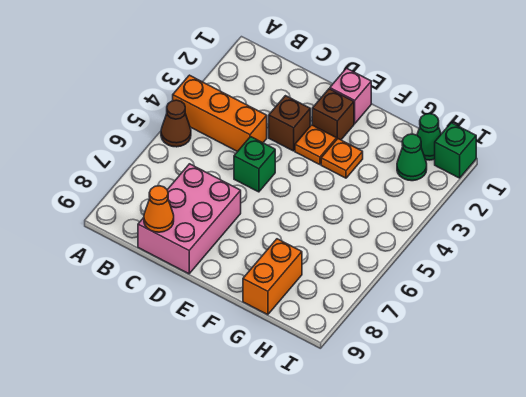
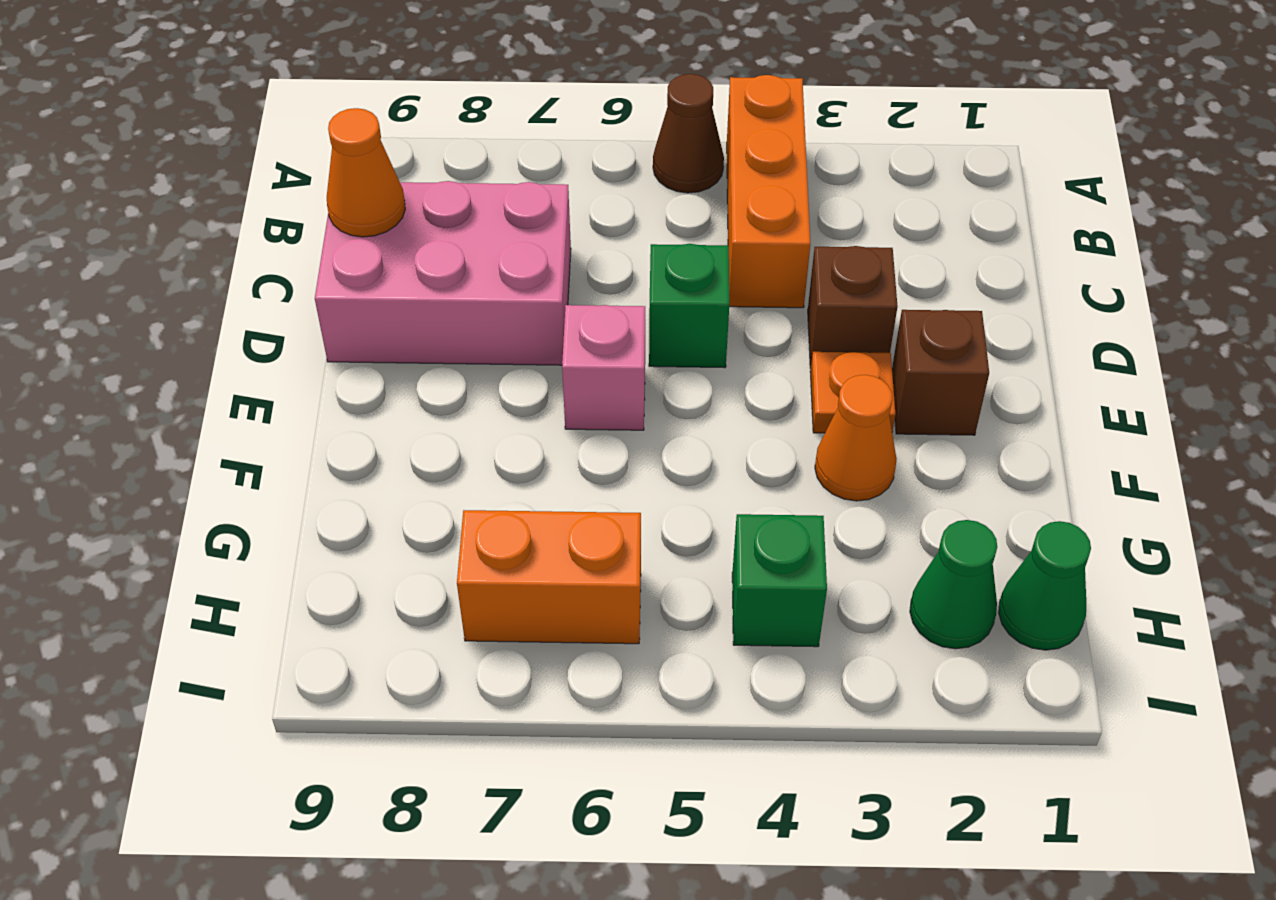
pink brick E1 level 1 -> pink brick E6 level 1
orange plate F3 level 1 -> orange cone F3 level 1
orange brick G8:G9 level 1 -> orange brick H6:H7 level 1
green brick I1 level 1 -> green brick H4 level 1

